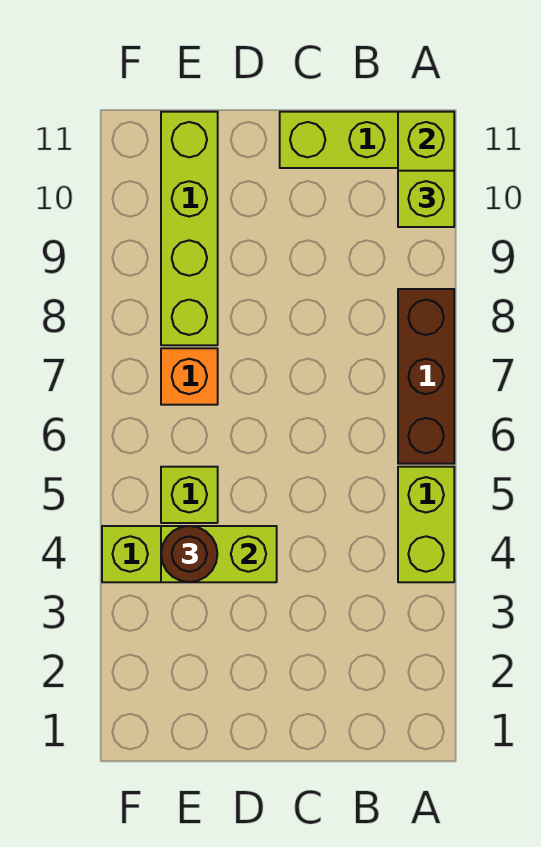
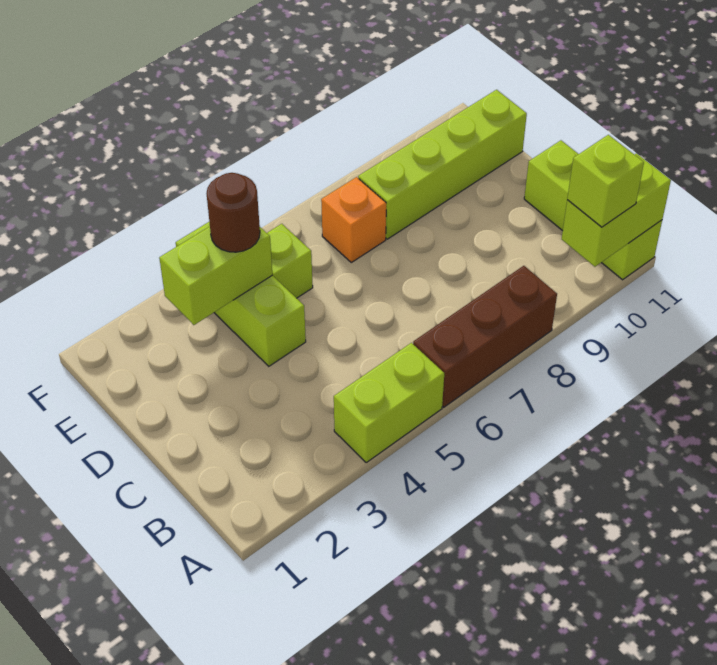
lime brick D4:E4 level 2 -> lime brick E3:E4 level 2

